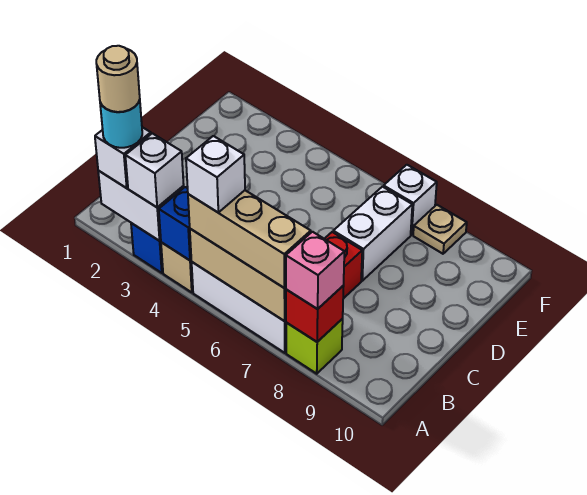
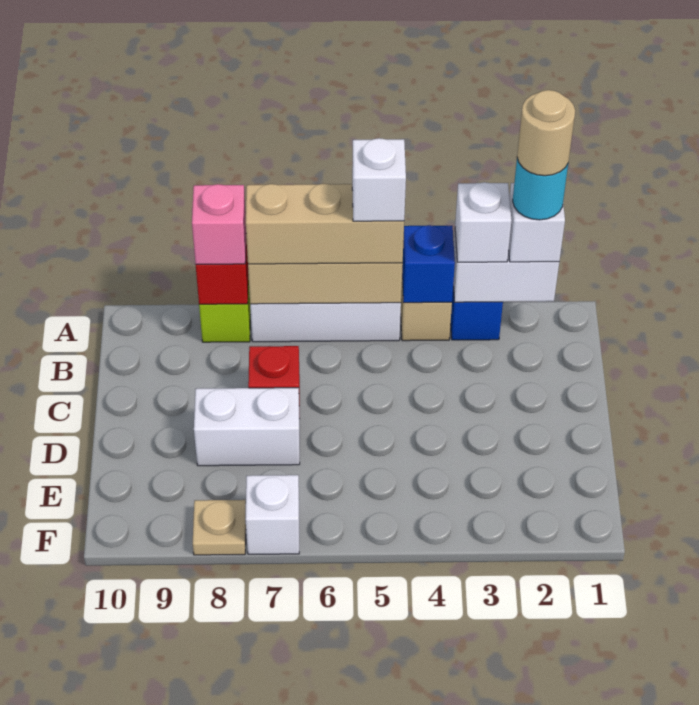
white brick D7:E7 level 1 -> white brick D7:D8 level 1

